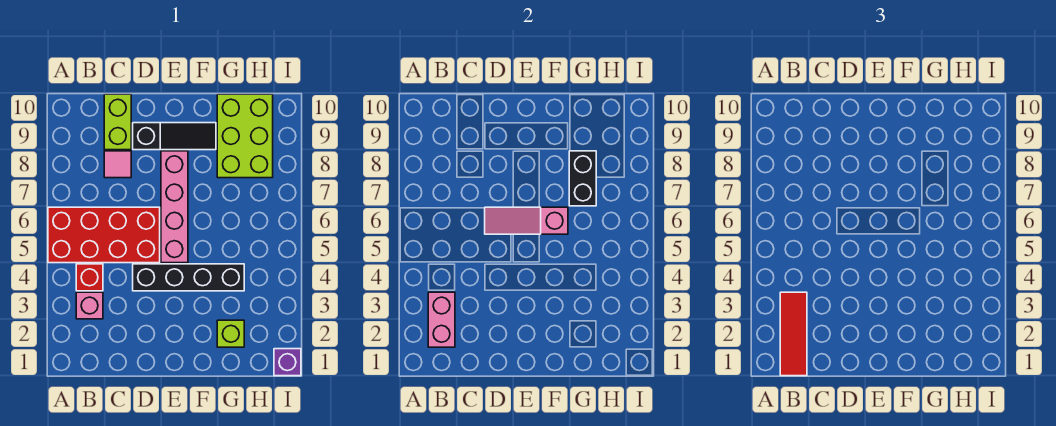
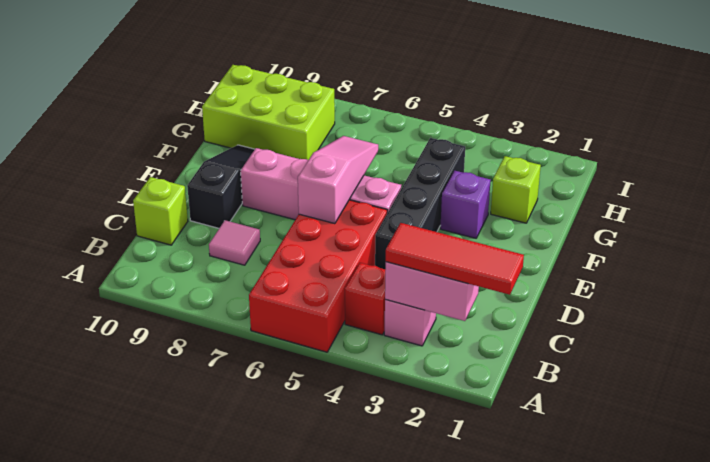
lime brick C9:C10 level 1 -> lime brick C10 level 1
pink slope D6:F6 level 2 top F -> pink slope D6:F6 level 2 top D
black brick G7:G8 level 2 -> none
purple brick I1 level 1 -> purple brick F3 level 1

